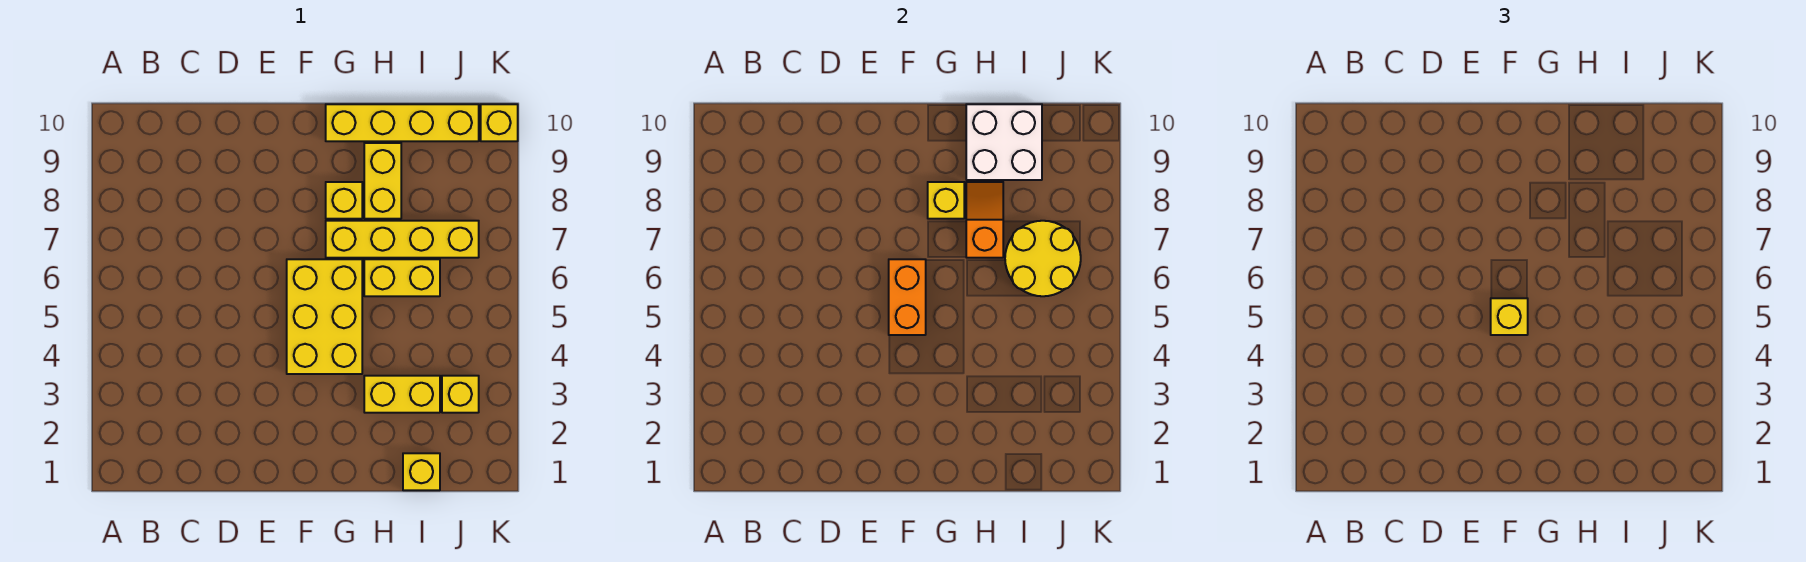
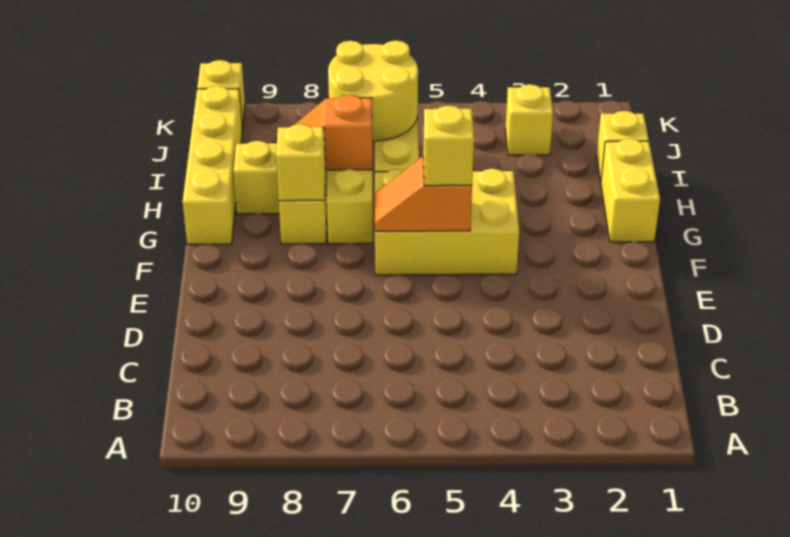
orange brick F5:F6 level 2 -> orange slope F5:F6 level 2 top 5
yellow brick H3:I3 level 1 -> yellow brick G1:H1 level 1
white brick H9:I10 level 2 -> none

